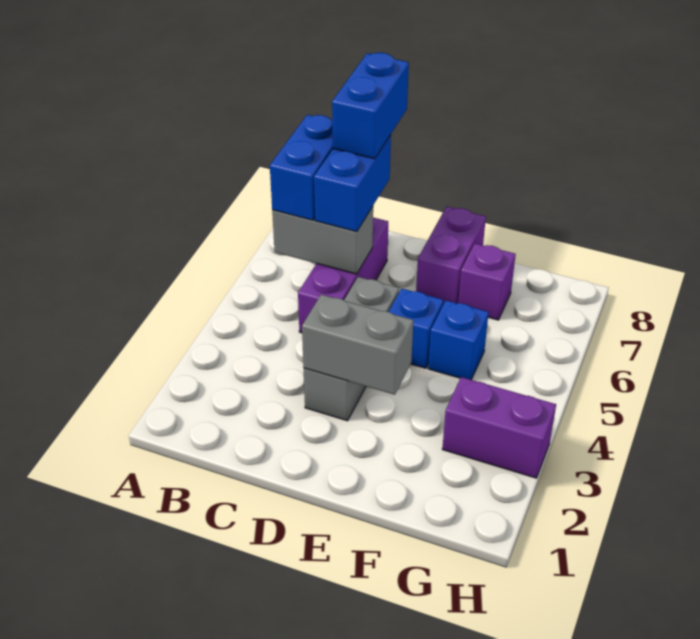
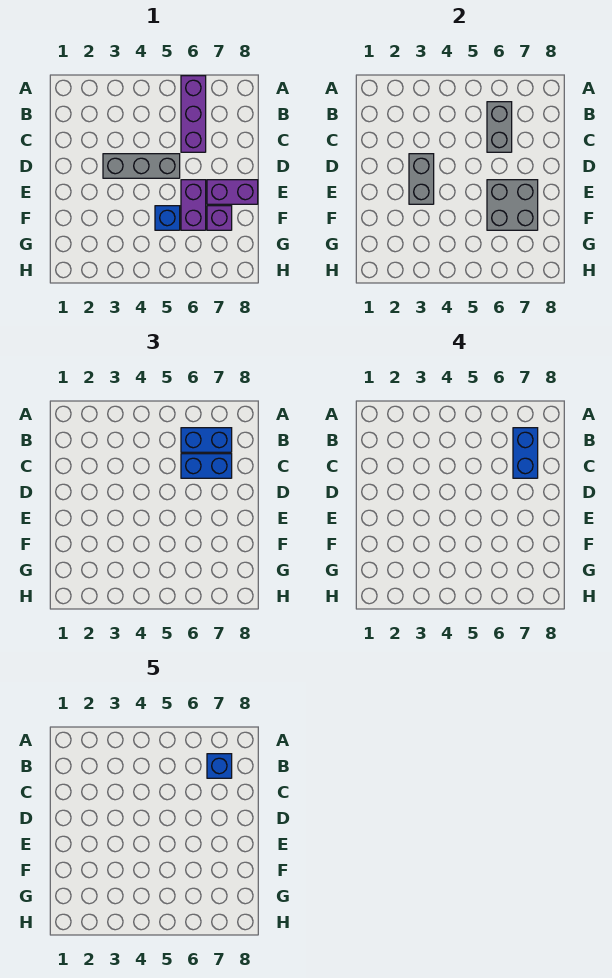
purple brick C5:C7 level 1 -> purple brick A6:C6 level 1
blue brick C7:C8 level 4 -> blue brick B7:C7 level 4
blue brick E5 level 1 -> blue brick B7 level 5
none -> grey brick E6:F7 level 2
purple brick G3:H3 level 1 -> purple brick E6:F6 level 1

